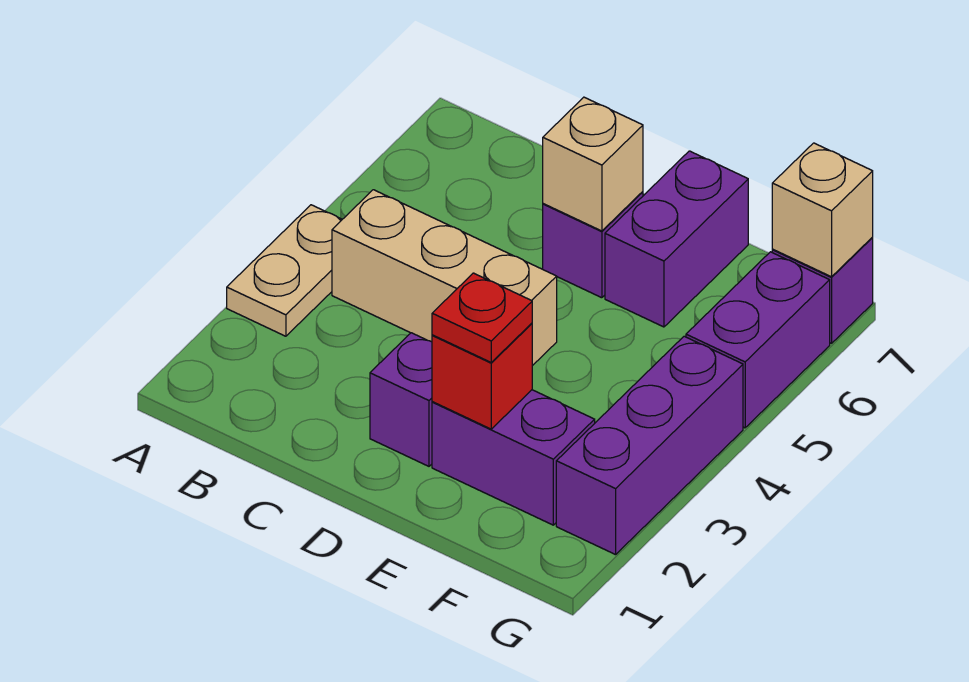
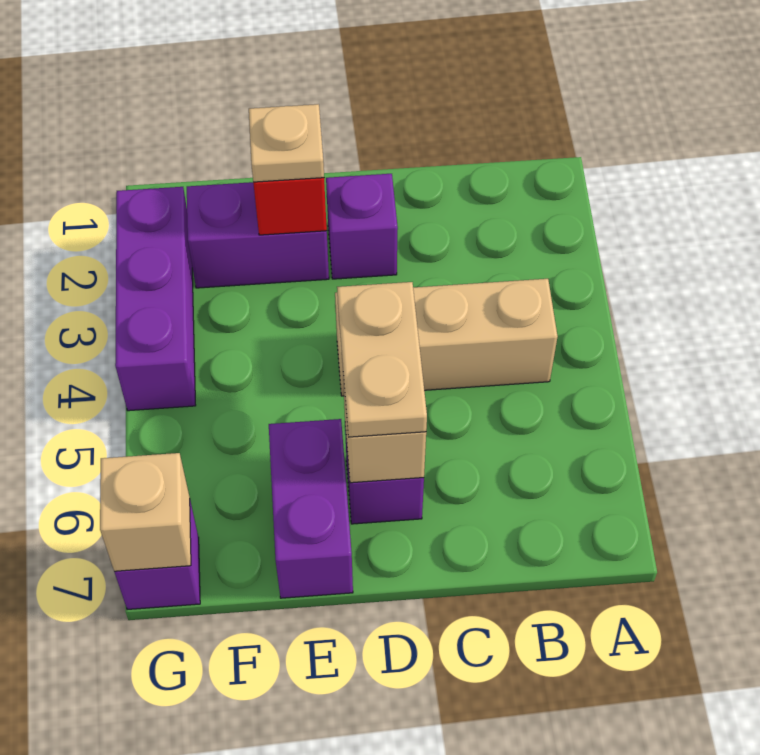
tan plate A3:A4 level 1 -> tan plate D5:D6 level 3
red plate E2 level 3 -> tan plate E2 level 3
purple brick G5:G6 level 1 -> none

